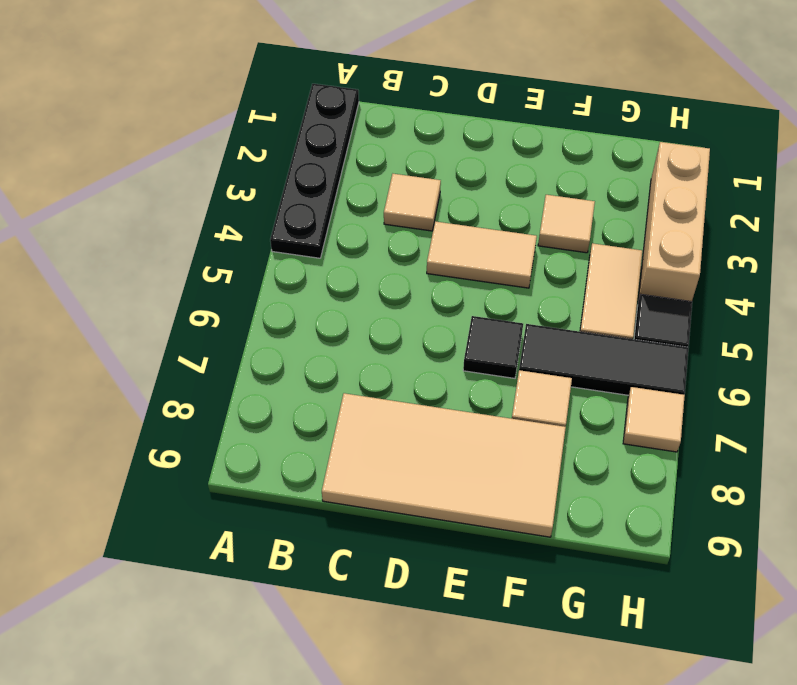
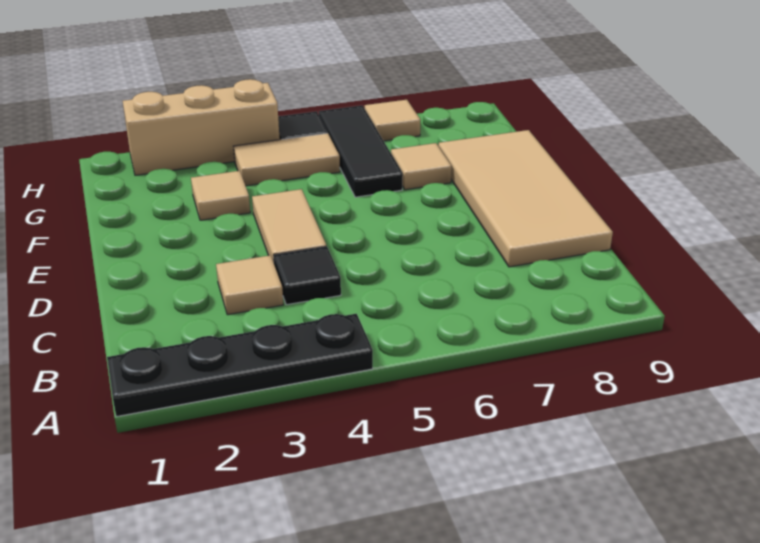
black tile E6 level 1 -> black tile C4 level 1

